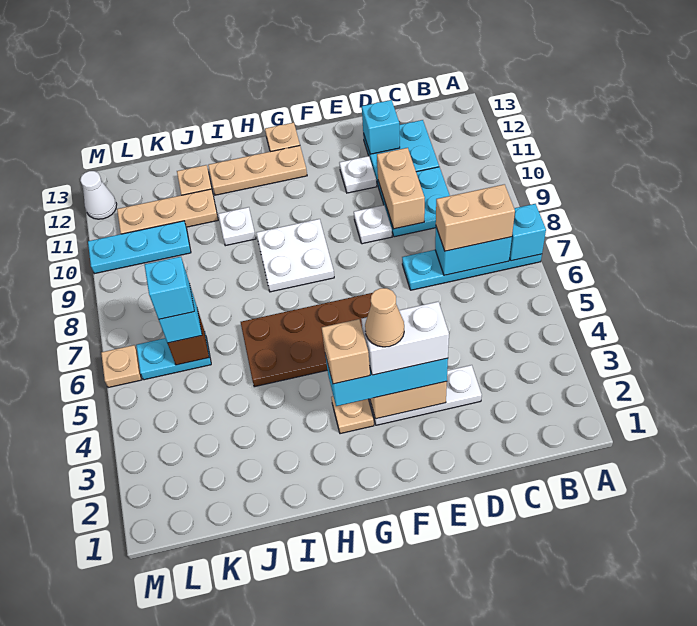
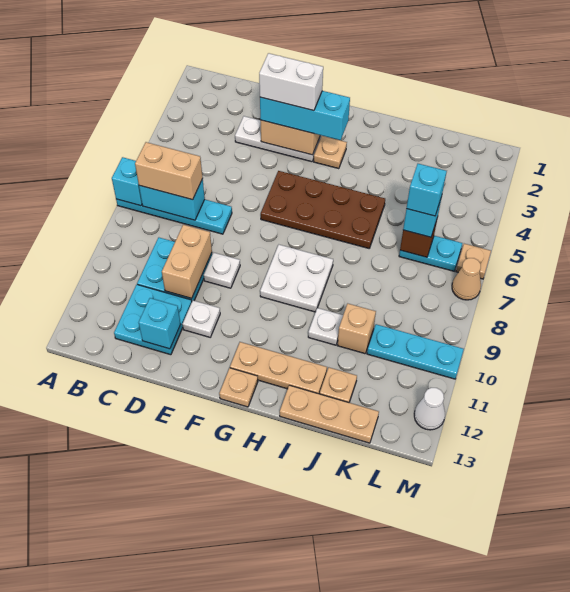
tan cone F3 level 5 -> tan cone M7 level 1
tan brick G3 level 4 -> tan brick J10 level 1
tan plate J11:L11 level 1 -> tan plate I13:K13 level 1

